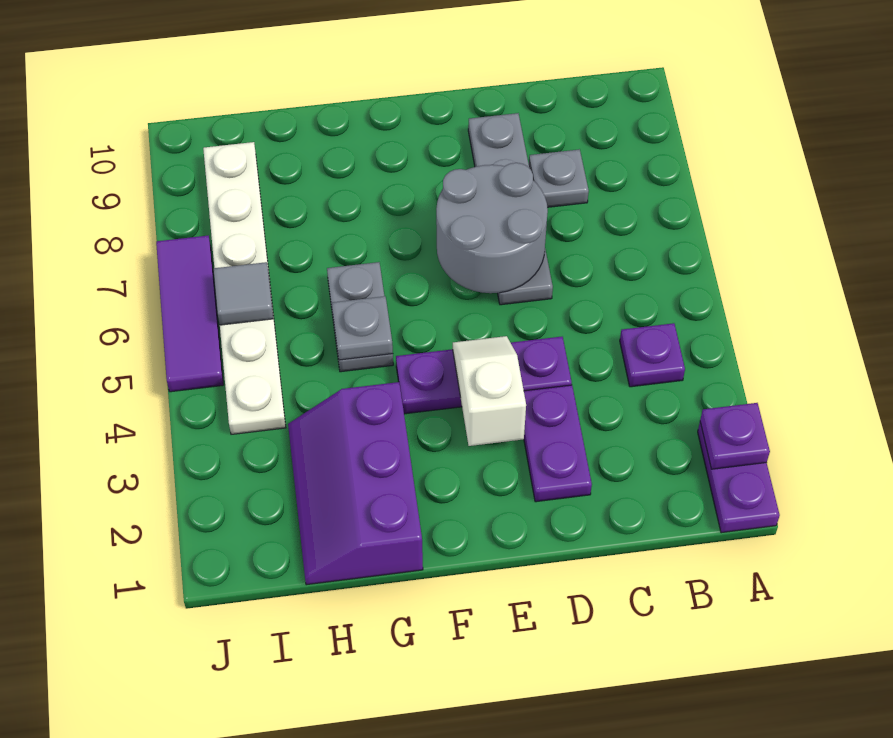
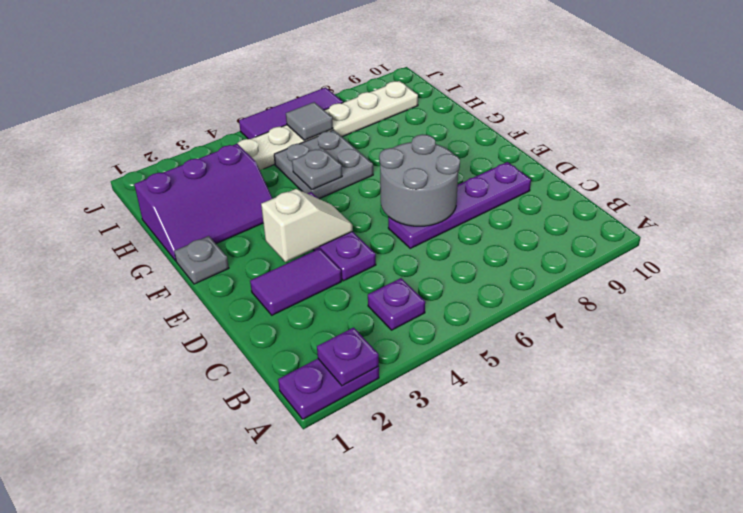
grey plate C8 level 1 -> grey plate F1 level 1
purple plate D2:D3 level 1 -> purple tile D2:D3 level 1
grey plate D6:D9 level 1 -> purple plate D6:D9 level 1
purple slope G1:H3 level 1 top G -> purple slope G1:H3 level 1 top H
grey plate G5:G6 level 1 -> grey plate G5:H6 level 1

